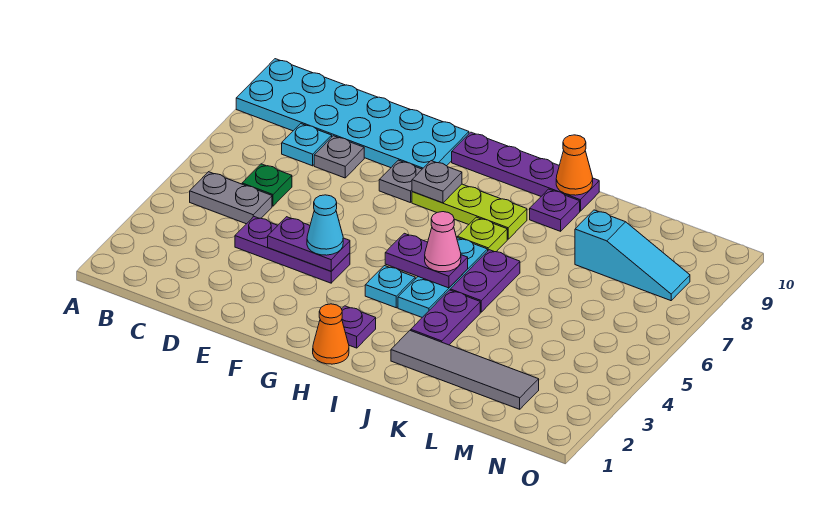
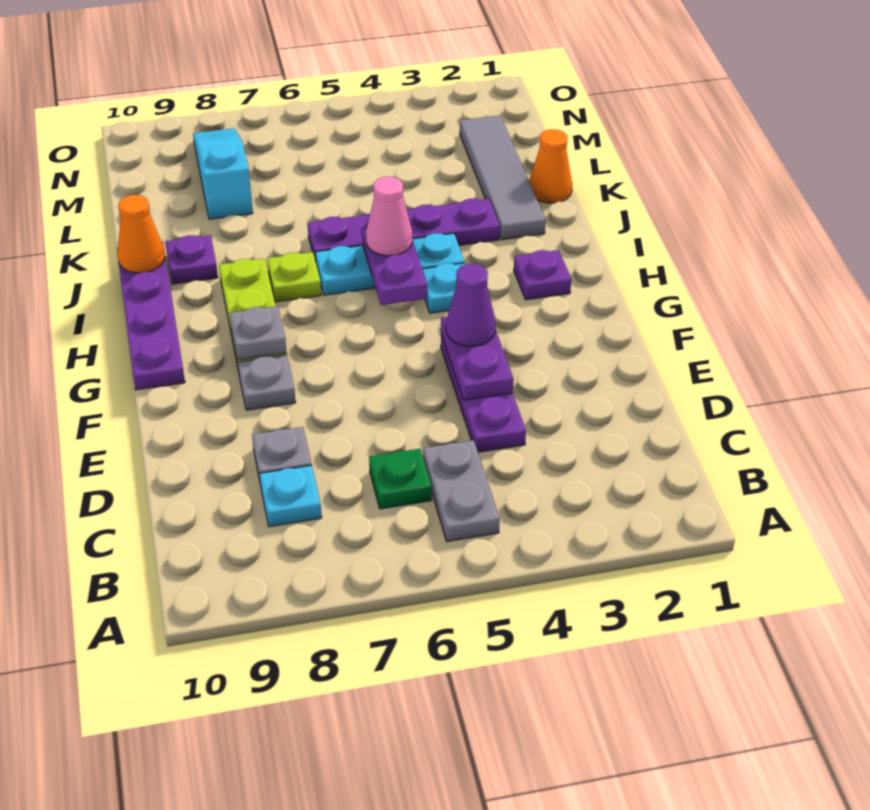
cyan plate A9:F10 level 1 -> none
cyan cone F4 level 3 -> purple cone F4 level 3
orange cone H1 level 1 -> orange cone K1 level 1

